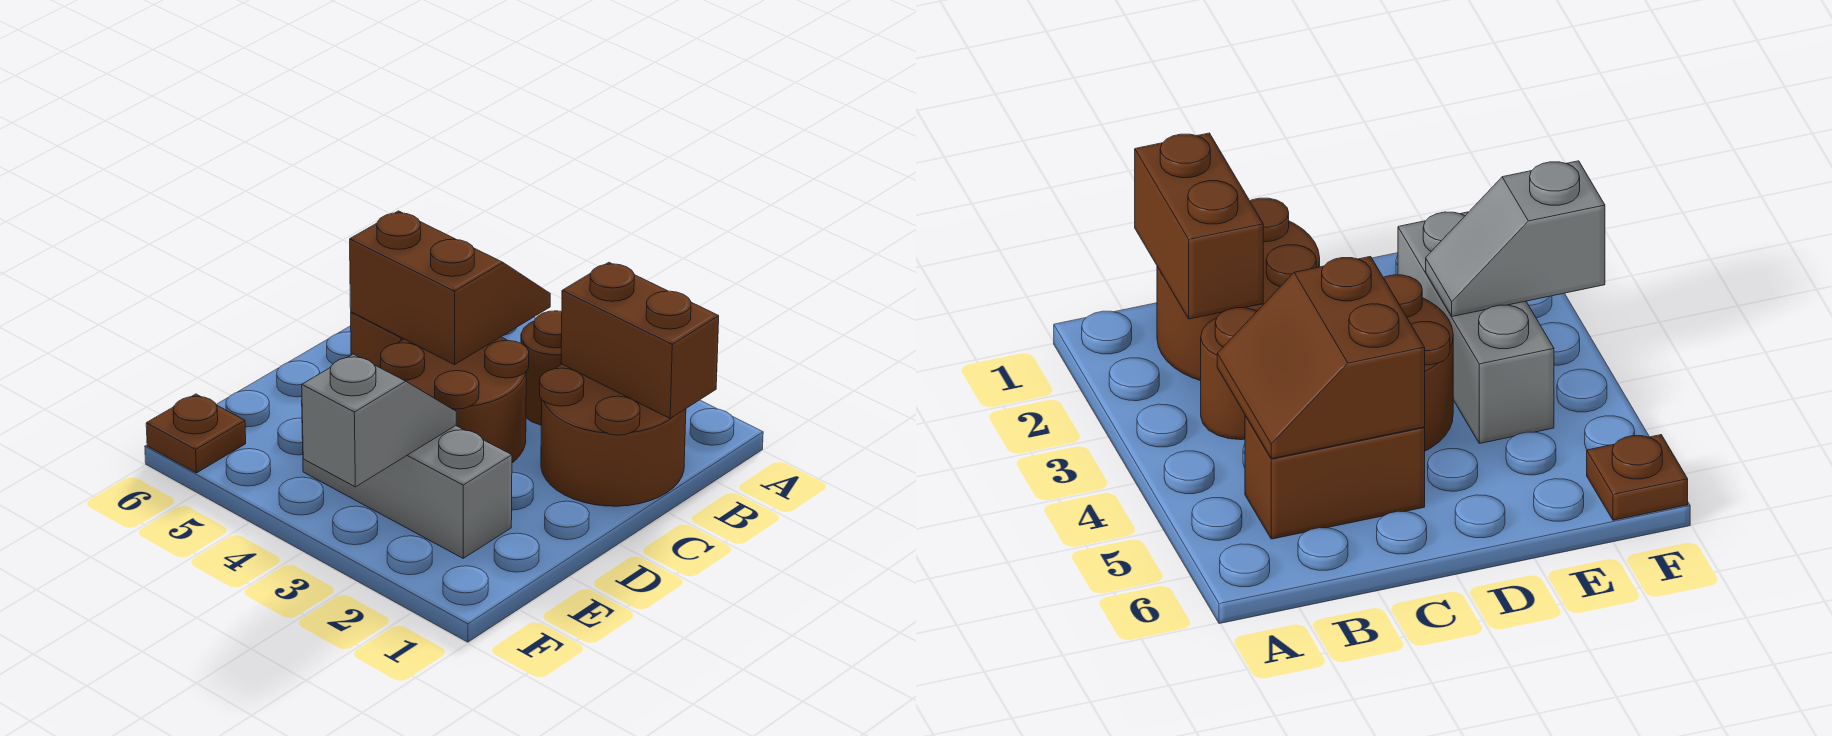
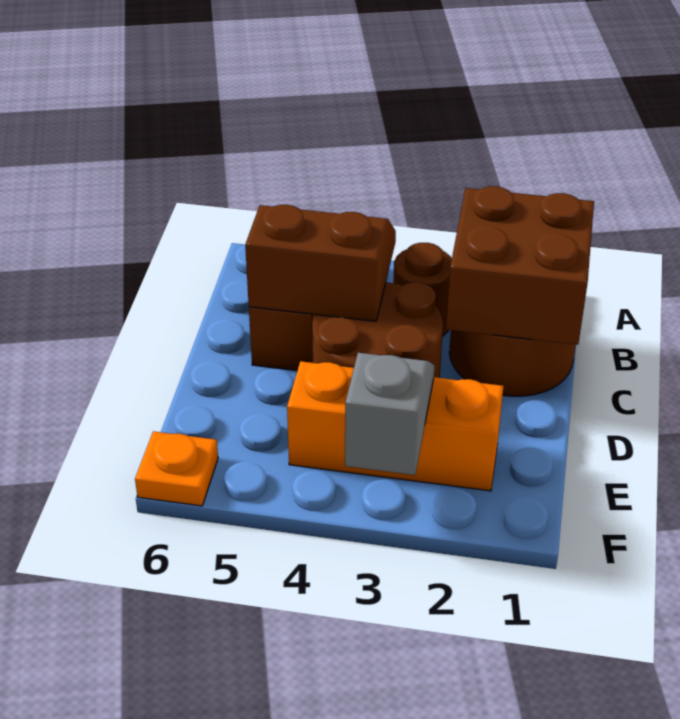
brown brick B1:B2 level 2 -> brown brick B1:C2 level 2
grey brick E2:E4 level 1 -> orange brick E2:E4 level 1
brown plate F6 level 1 -> orange plate F6 level 1

